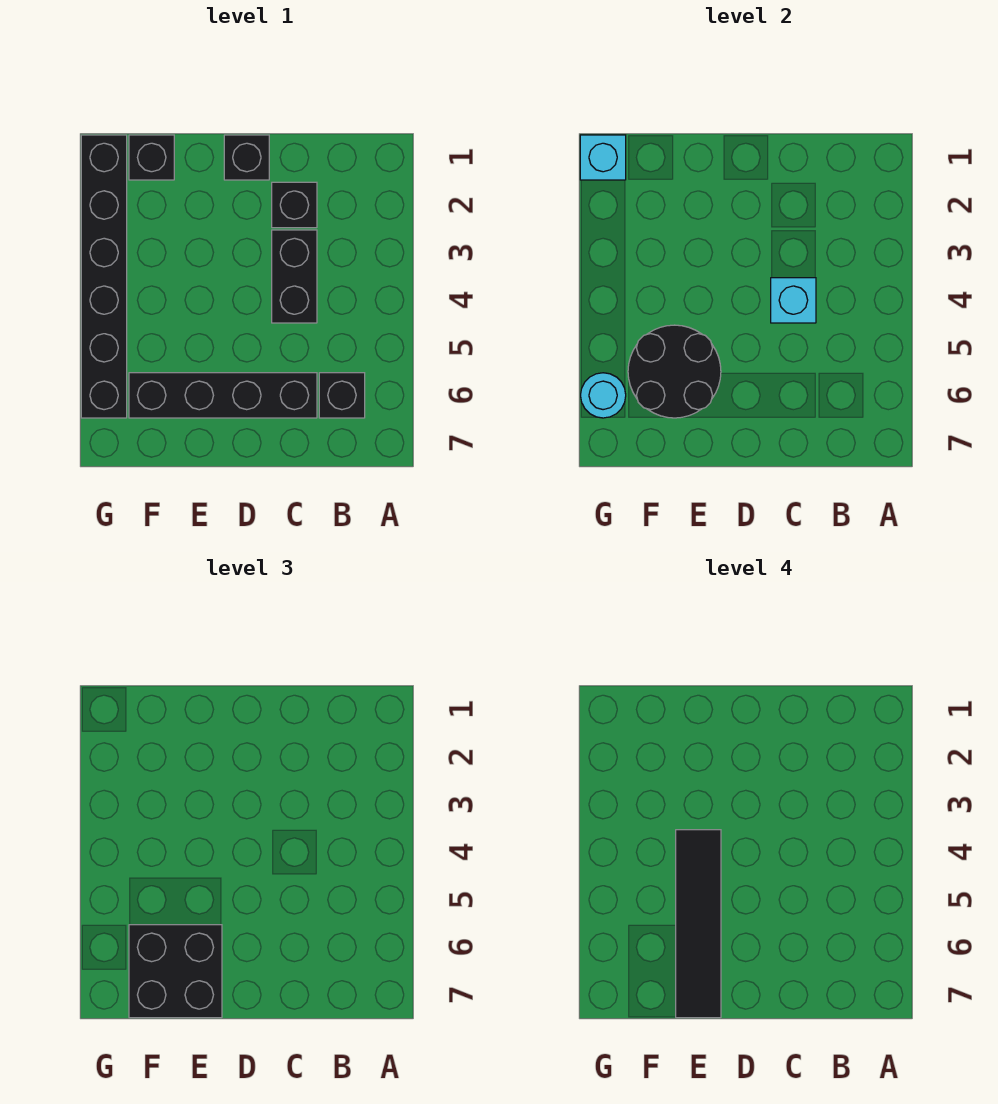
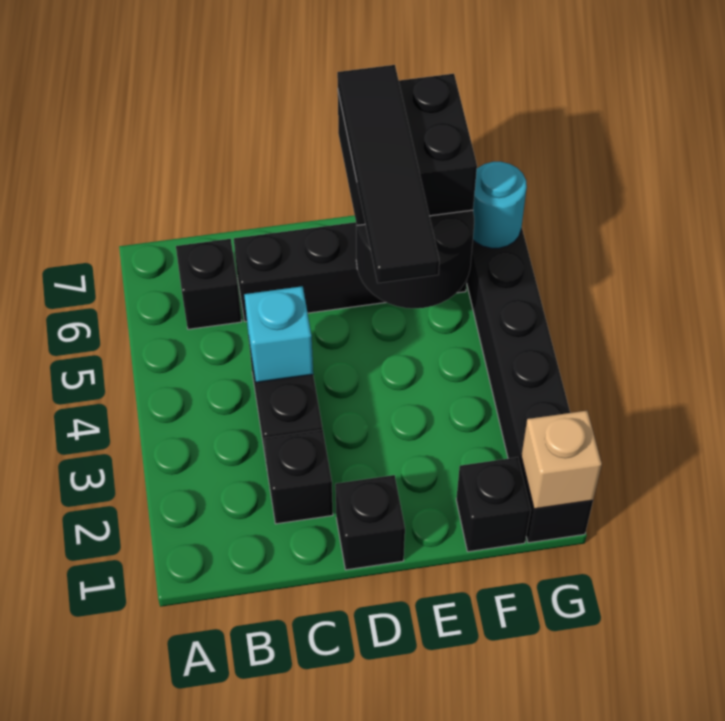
cyan brick G1 level 2 -> tan brick G1 level 2

